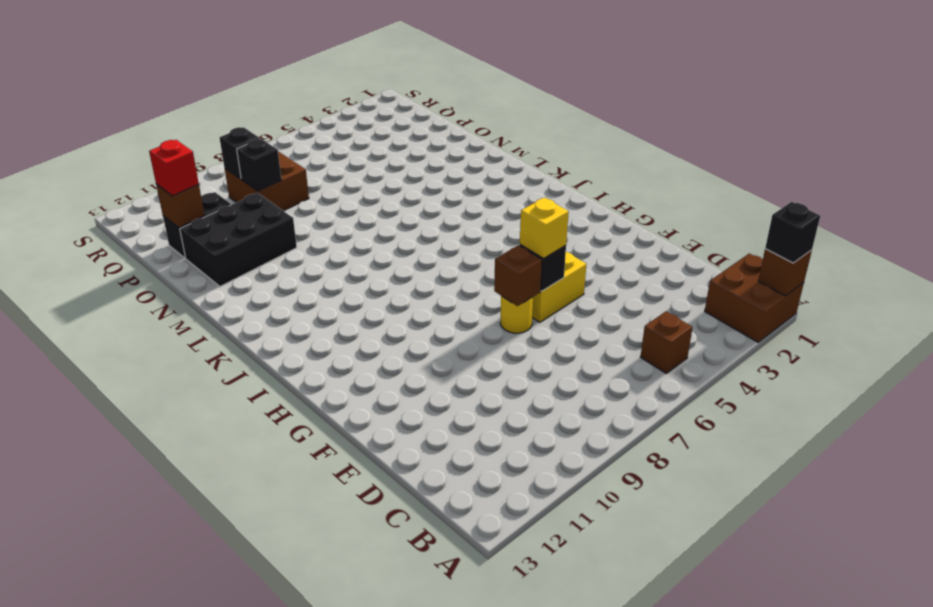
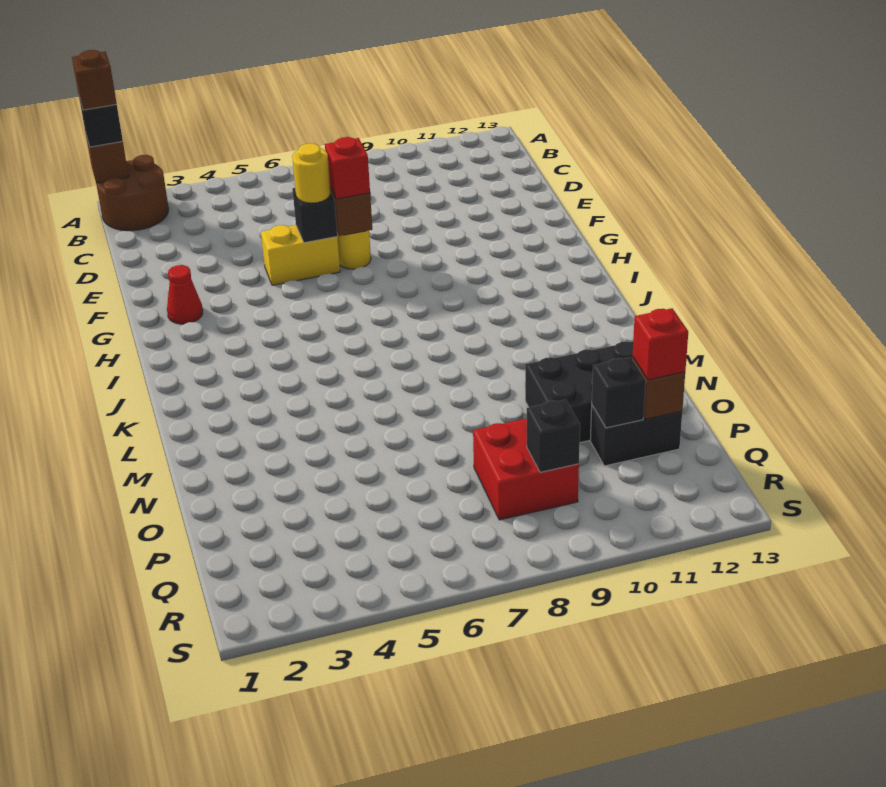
brown brick A1:B2 level 1 -> brown round brick A1:B2 level 1
brown brick B5 level 1 -> brown brick A1 level 4
yellow brick F6 level 3 -> yellow round brick F6 level 3
none -> red brick F7 level 3
none -> red cone G2 level 1
brown brick P8:Q9 level 1 -> red brick P8:Q9 level 1
black brick P9 level 2 -> black brick P11 level 2

